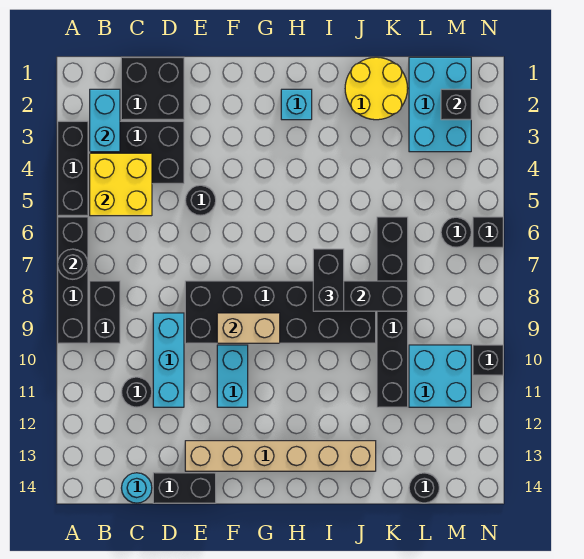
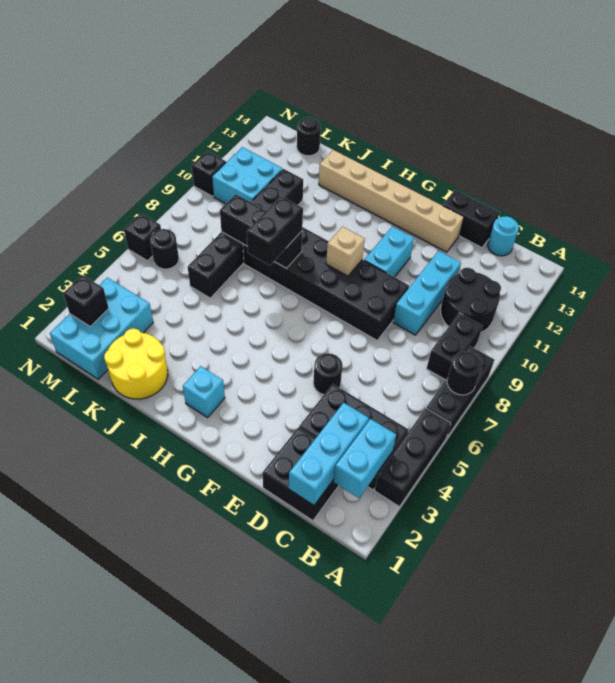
black brick A6:A9 level 1 -> black brick A6:A8 level 1
yellow brick B4:C5 level 2 -> none
none -> cyan brick C1:C3 level 2
black round brick C11 level 1 -> black round brick B10:C11 level 1
tan brick F9:G9 level 2 -> tan brick G9 level 2

